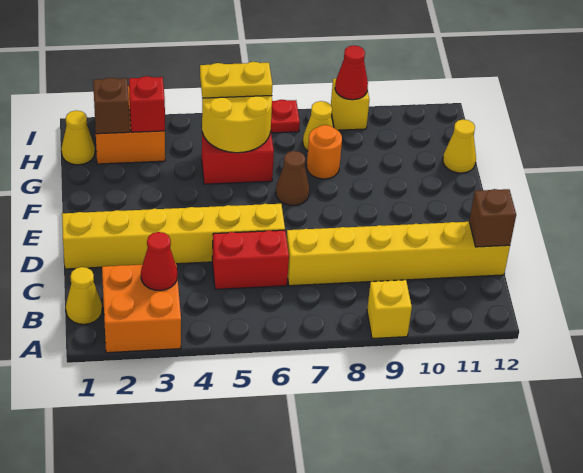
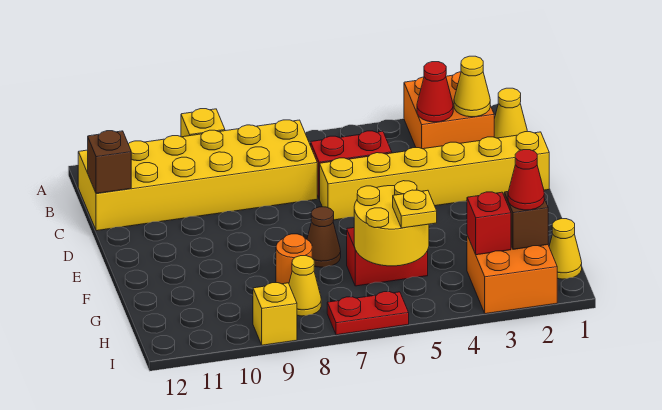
yellow brick C7:C12 level 1 -> yellow brick B7:C12 level 1
yellow cone G12 level 1 -> yellow cone B2 level 2
yellow plate H5:H6 level 3 -> yellow plate H5 level 3
red cone I9 level 2 -> red cone H2 level 3

